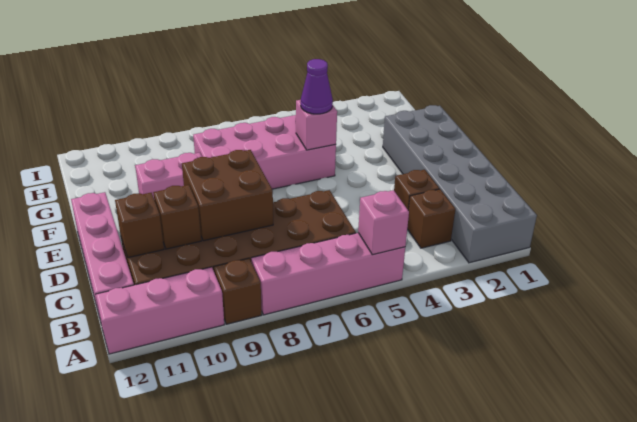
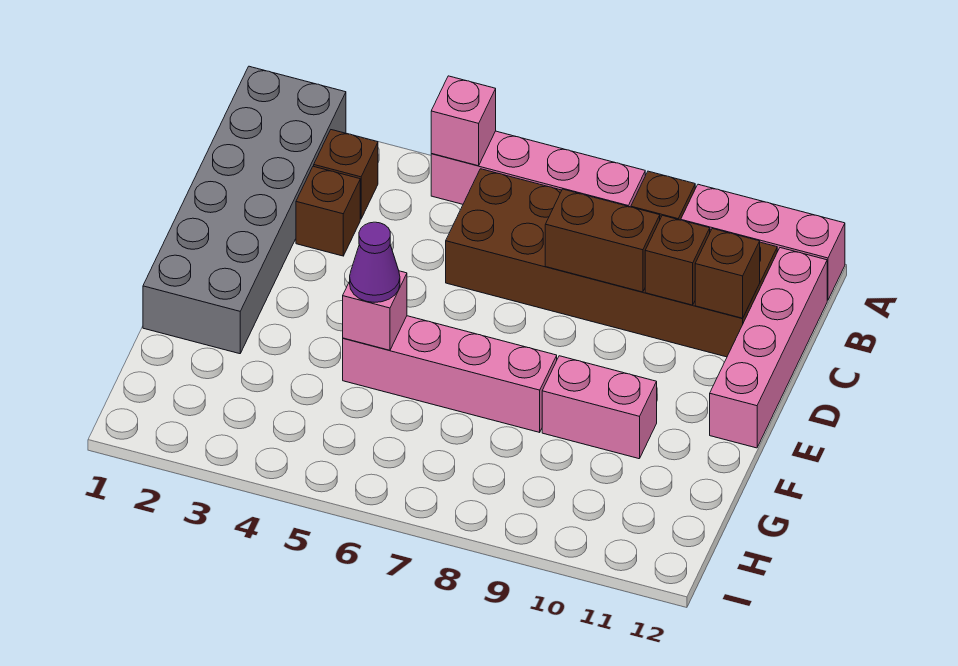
brown brick C8:D9 level 2 -> brown brick C8:C9 level 2
pink brick F5:G8 level 1 -> pink brick F5:F8 level 1

